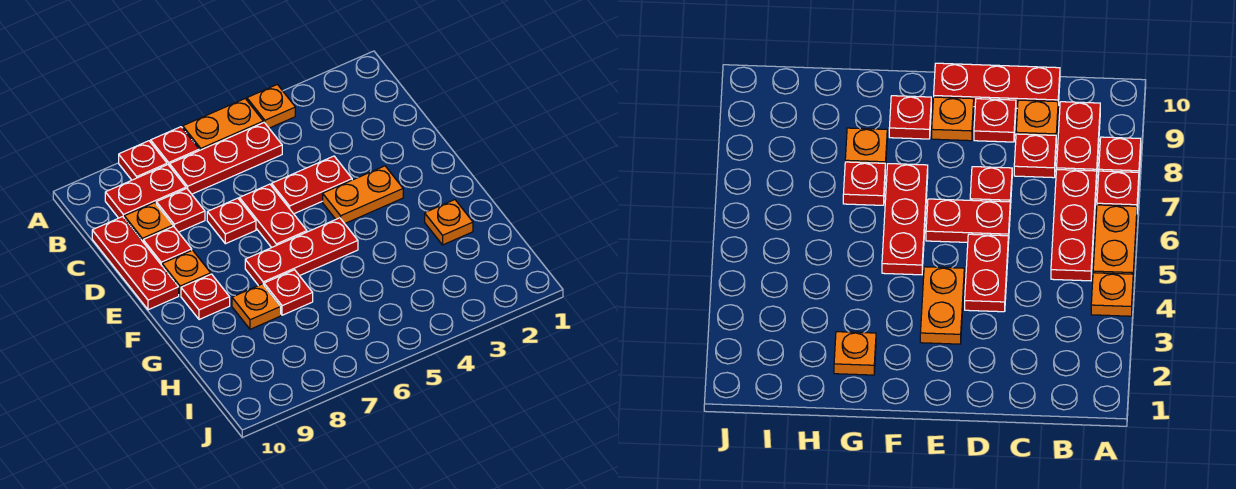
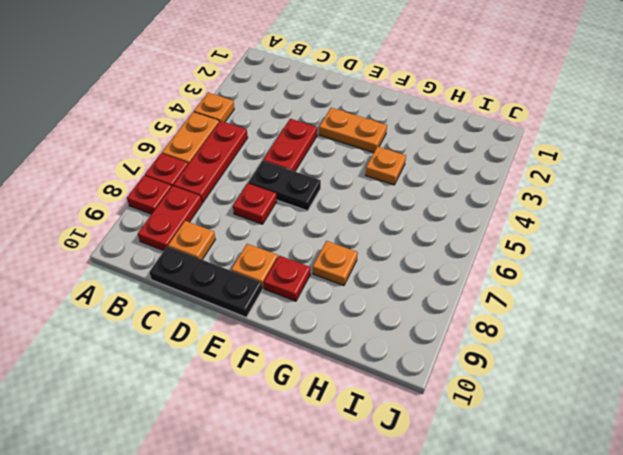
red plate C8 level 1 -> none
red plate C10:E10 level 1 -> black plate C10:E10 level 1
red plate D6:E6 level 1 -> black plate D6:E6 level 1
red plate D9 level 1 -> none
orange plate E3:E4 level 1 -> orange plate E3:F3 level 1
red plate F5:F7 level 1 -> none
orange plate G2 level 1 -> orange plate G4 level 1
red plate G7 level 1 -> none

